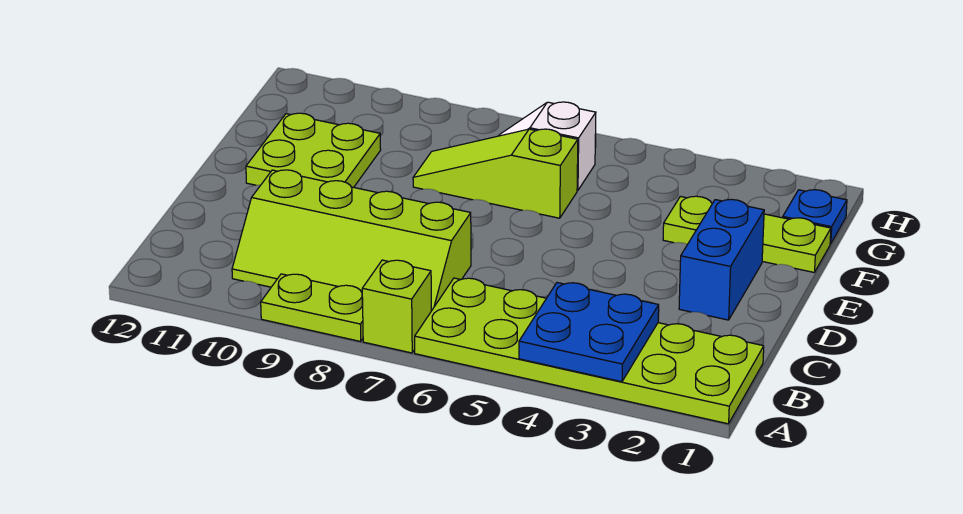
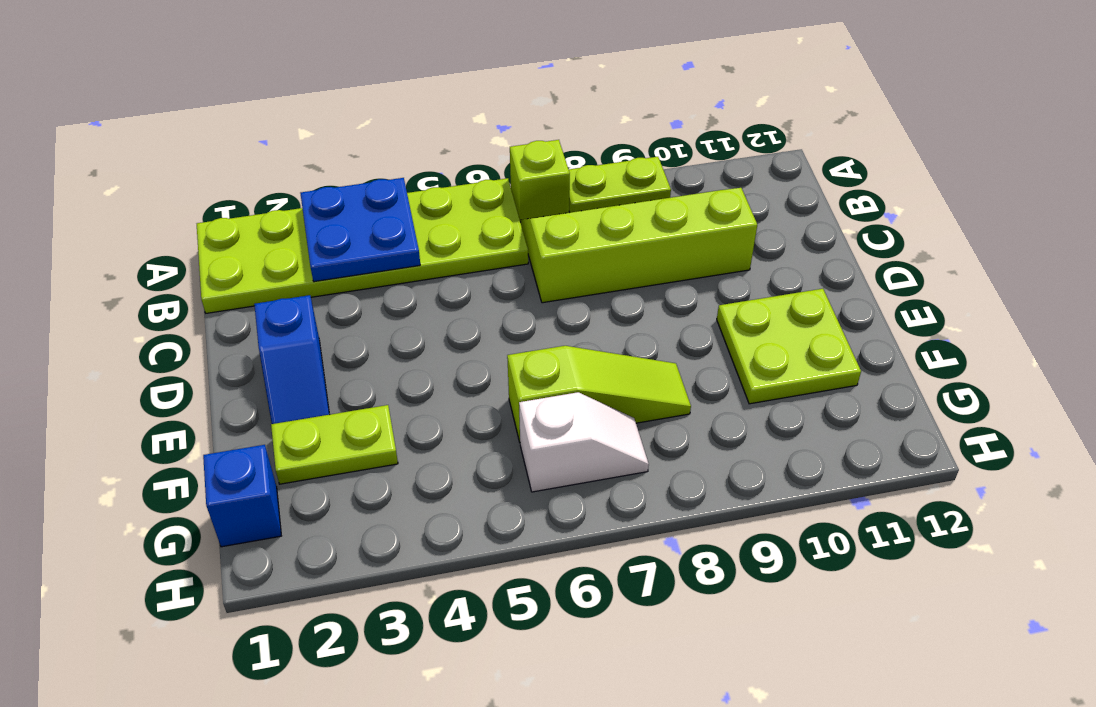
blue brick D2:E2 level 1 -> blue slope D2:E2 level 1 top D
lime plate F1:F3 level 1 -> lime plate F2:F3 level 1
blue plate G1 level 1 -> blue brick G1 level 1

